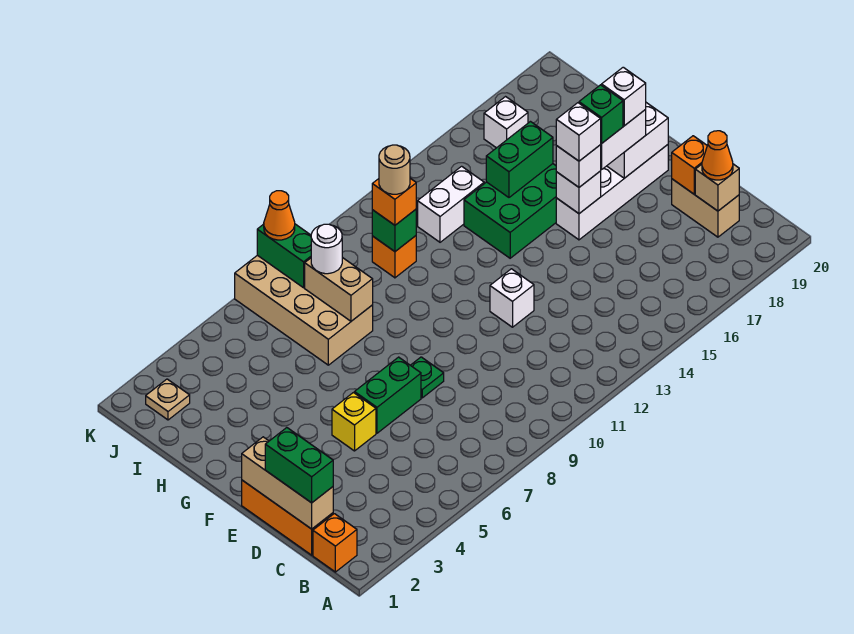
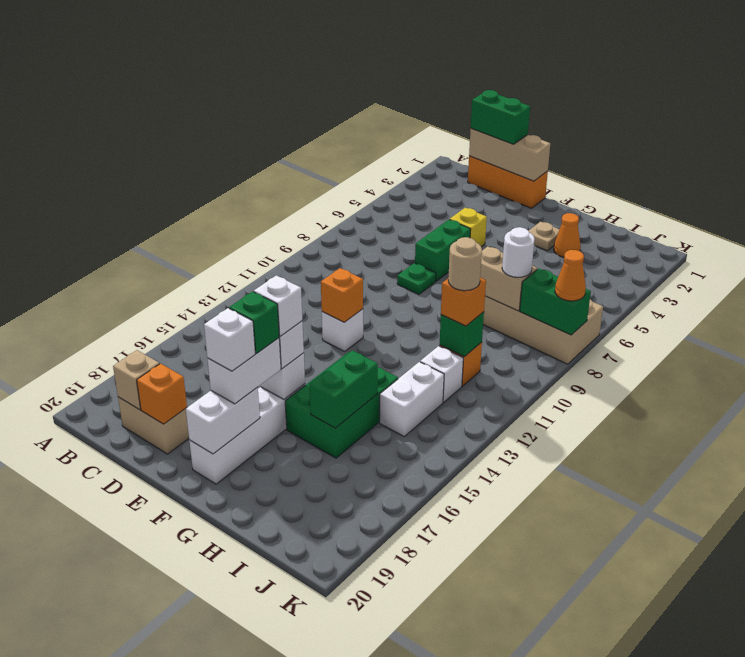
orange brick B1 level 1 -> orange brick E12 level 2
orange cone C19 level 3 -> orange cone H3 level 1
tan plate J2 level 1 -> tan plate G3 level 1
white brick J17 level 1 -> white brick I12 level 1

